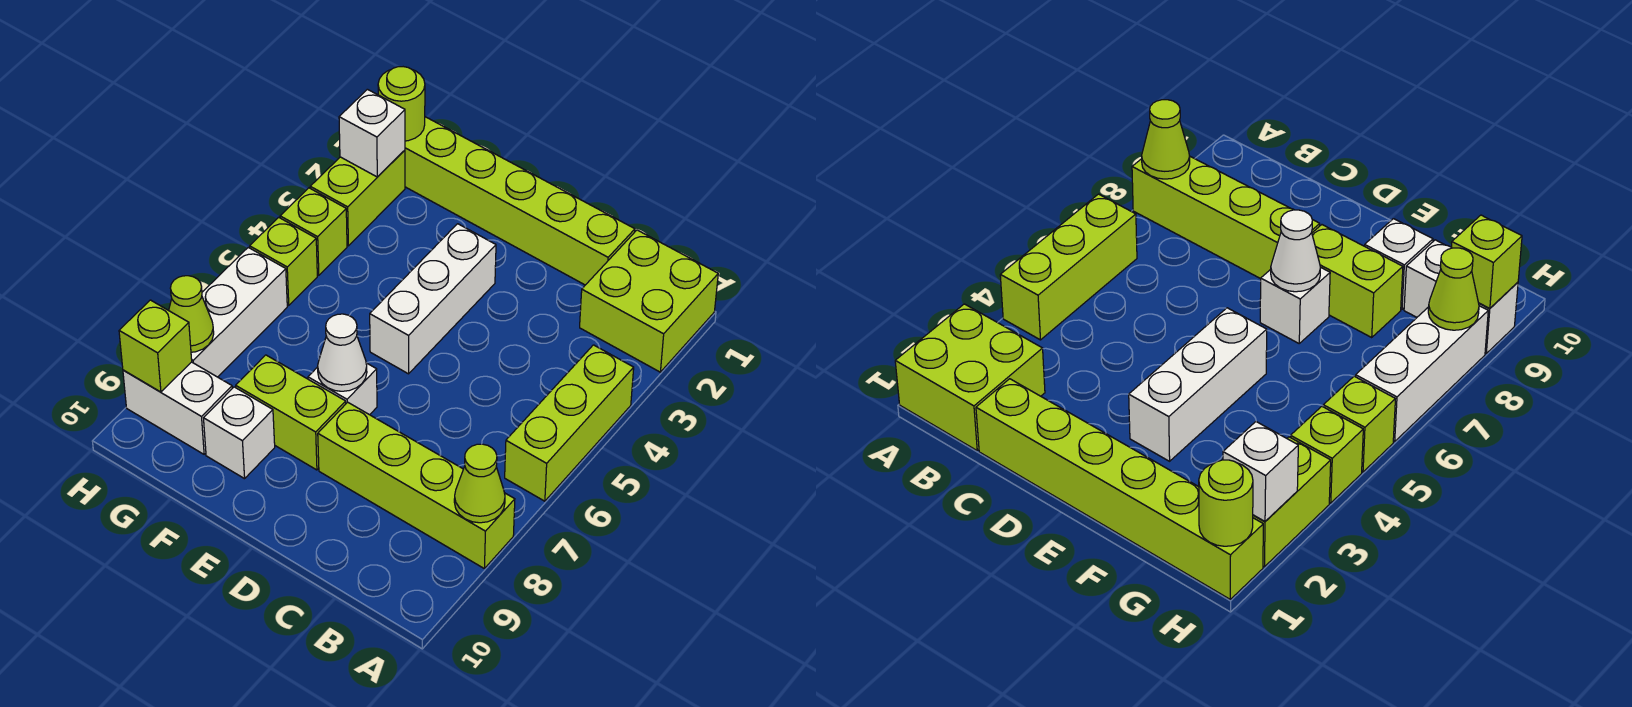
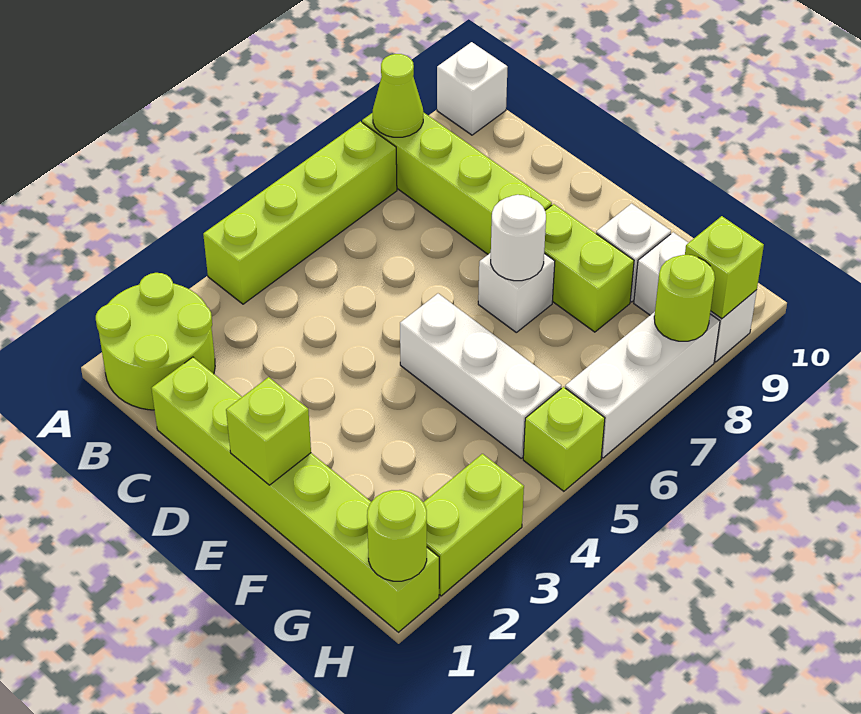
lime brick A1:B2 level 1 -> lime round brick A1:B2 level 1
lime brick A4:A6 level 1 -> lime brick A4:A7 level 1
white brick E3:E5 level 1 -> white brick E5:G5 level 1
white cone E7 level 2 -> white round brick E7 level 2
white brick H2 level 2 -> white brick A10 level 1
lime brick H4 level 1 -> lime brick E1 level 2
lime cone H8 level 2 -> lime round brick H8 level 2

